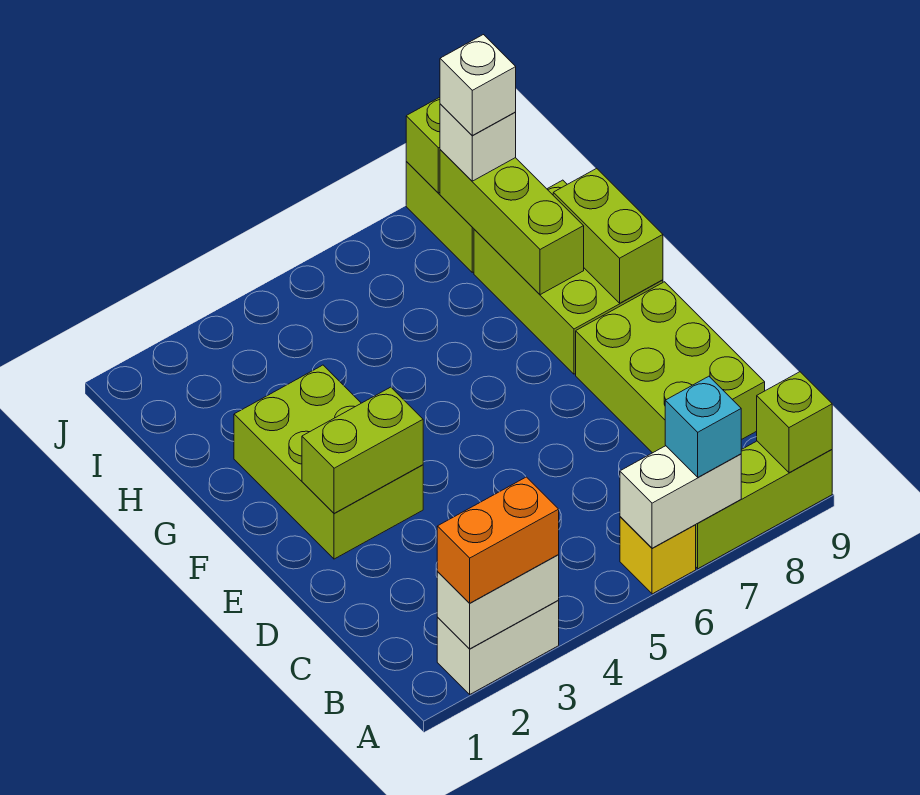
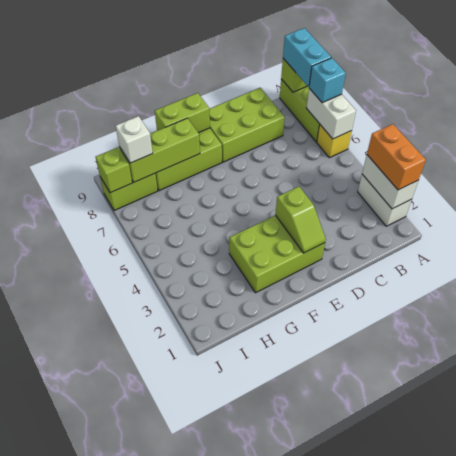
none -> cyan brick A8:A9 level 3
lime brick E2:E3 level 2 -> lime slope E2:E3 level 2 top 3
white brick I8 level 4 -> none

